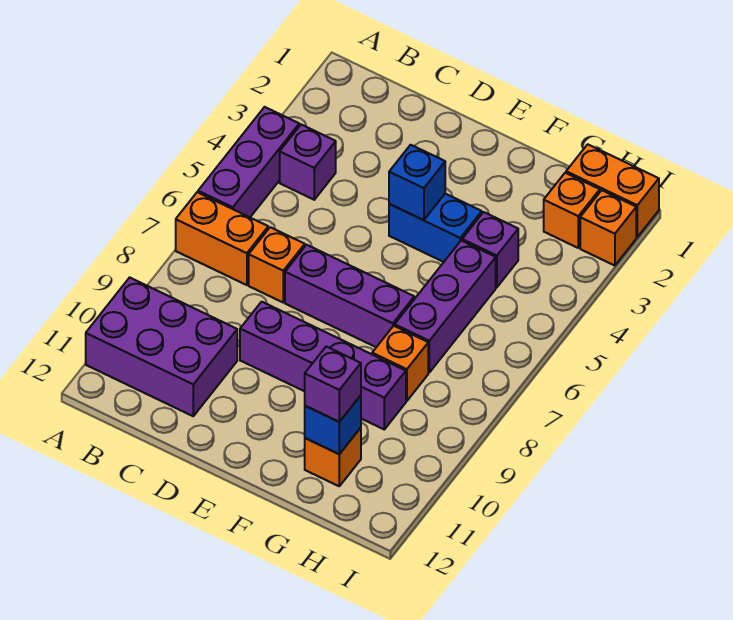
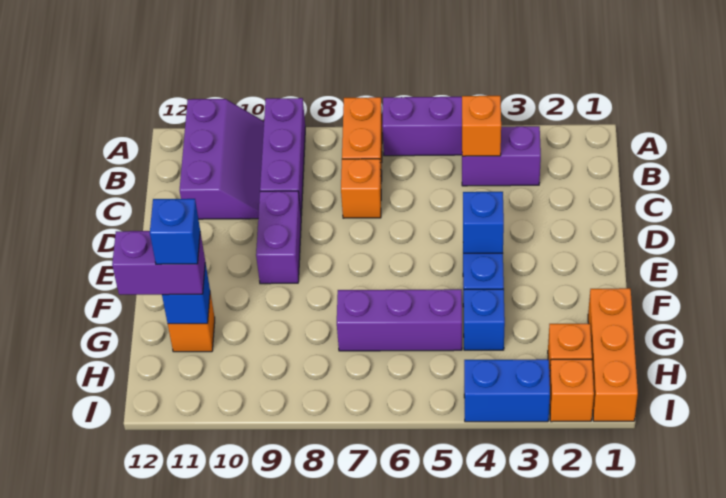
purple brick A10:C11 level 1 -> purple slope A10:C11 level 1 top 11
purple brick B4 level 1 -> purple brick B3:B4 level 1
purple brick D7:F7 level 1 -> purple brick A9:C9 level 1
purple brick D9:G9 level 1 -> purple brick D9:E9 level 1
purple brick G4 level 1 -> blue brick G4 level 1
orange brick G8 level 1 -> orange brick B4 level 2
purple brick G11 level 3 -> purple brick G11:G12 level 3
none -> blue brick G11 level 4
orange brick H1:I1 level 1 -> orange brick G1:I1 level 1
none -> blue brick I3:I4 level 1

